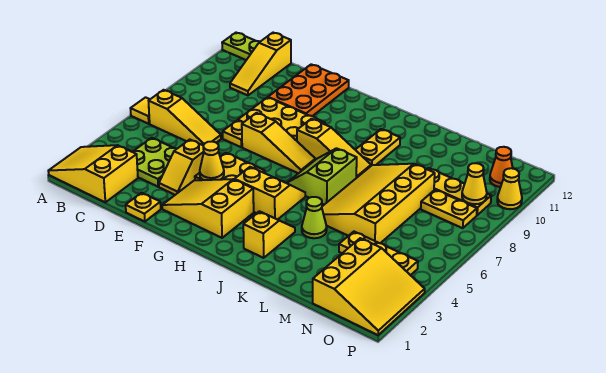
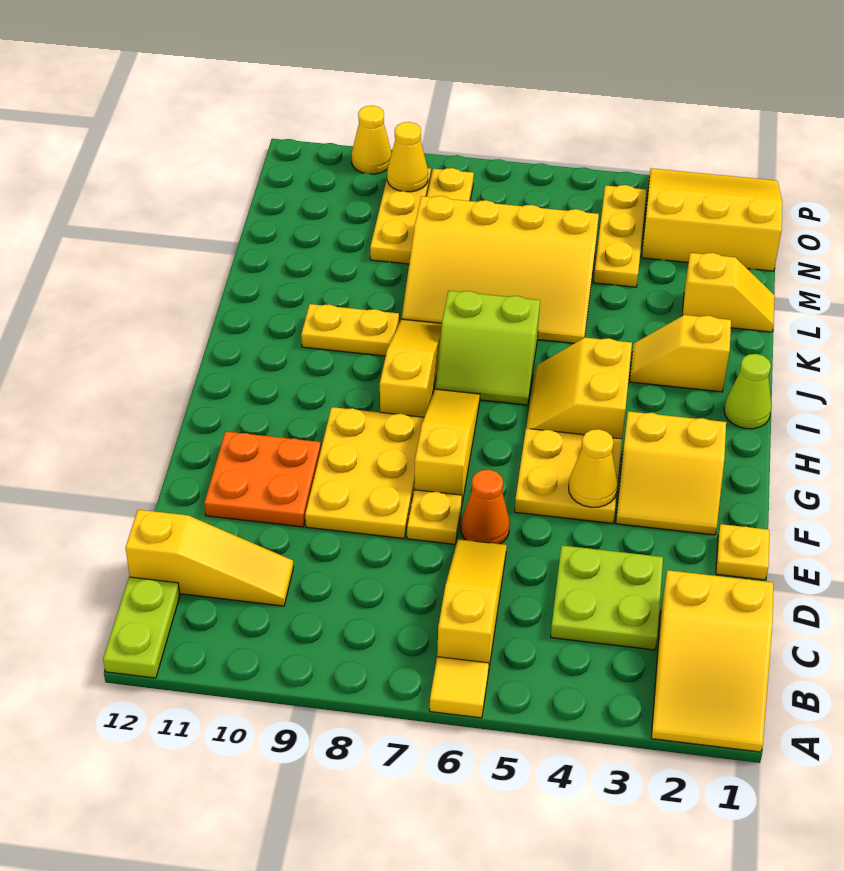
yellow slope E3:E4 level 1 top 4 -> yellow slope L1:L2 level 1 top 2
orange plate E10:F12 level 1 -> orange plate E10:F11 level 1
yellow slope F2:H3 level 1 top H -> yellow slope F2:G3 level 1 top G
lime cone K4 level 1 -> lime cone I1 level 1
orange cone O11 level 1 -> orange cone E6 level 1

